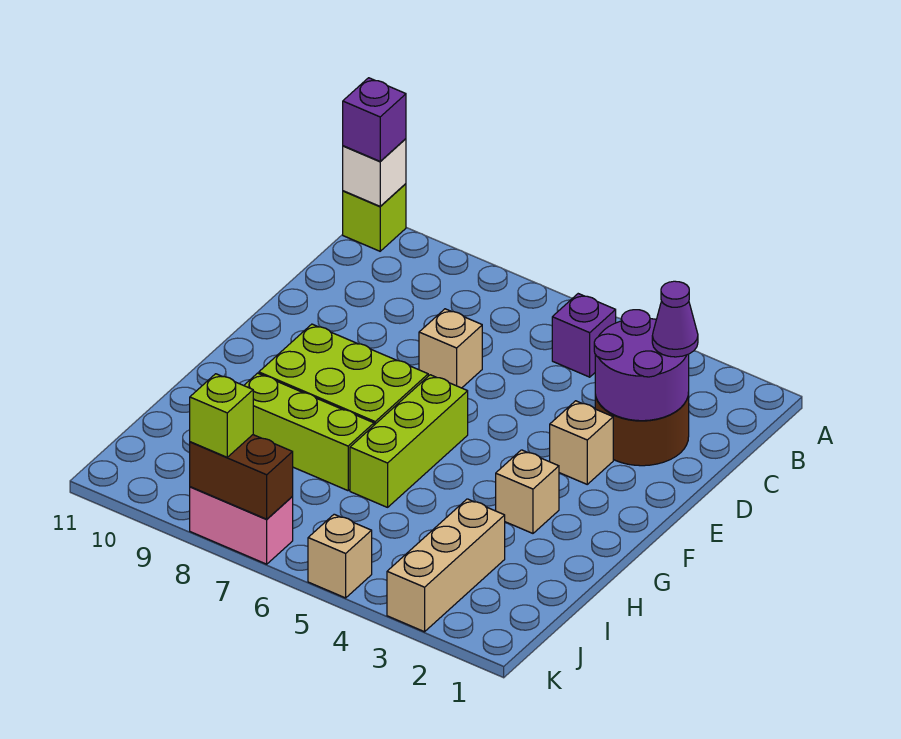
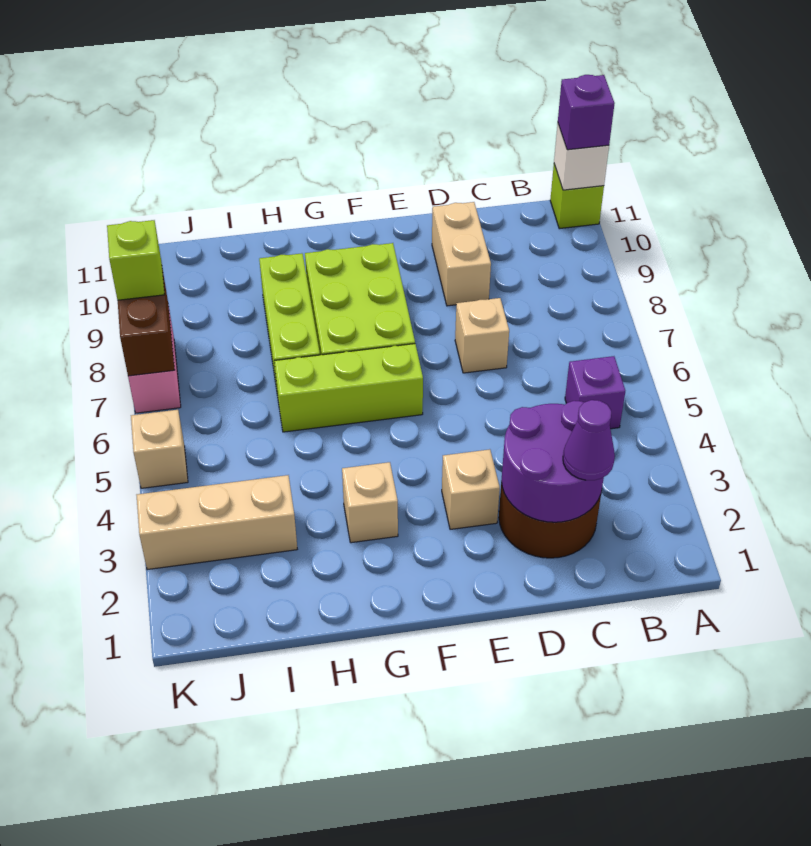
none -> tan brick D9:D10 level 1

